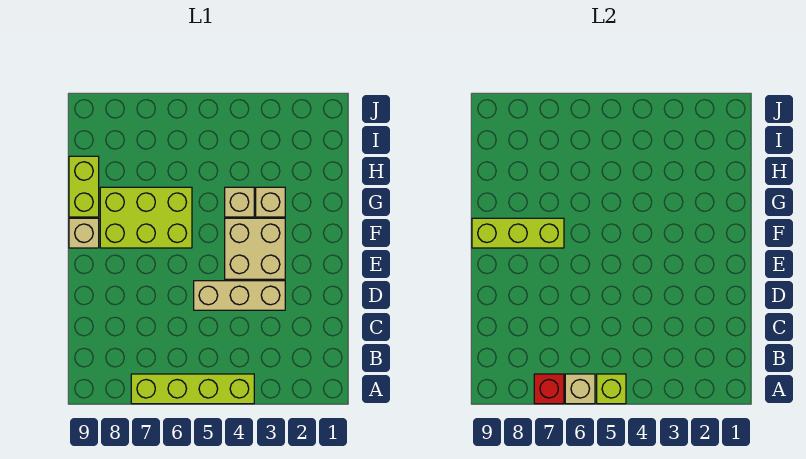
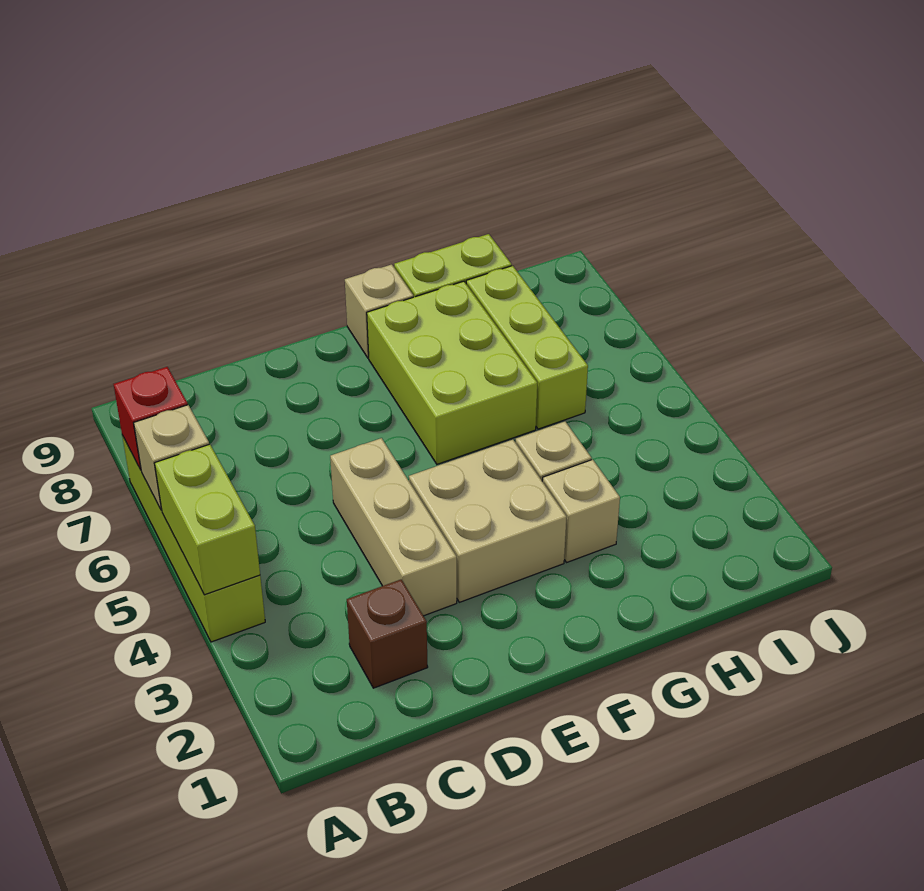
lime brick A5 level 2 -> lime brick A4:A5 level 2
none -> brown brick C2 level 1
lime brick F7:F9 level 2 -> lime brick H6:H8 level 1

